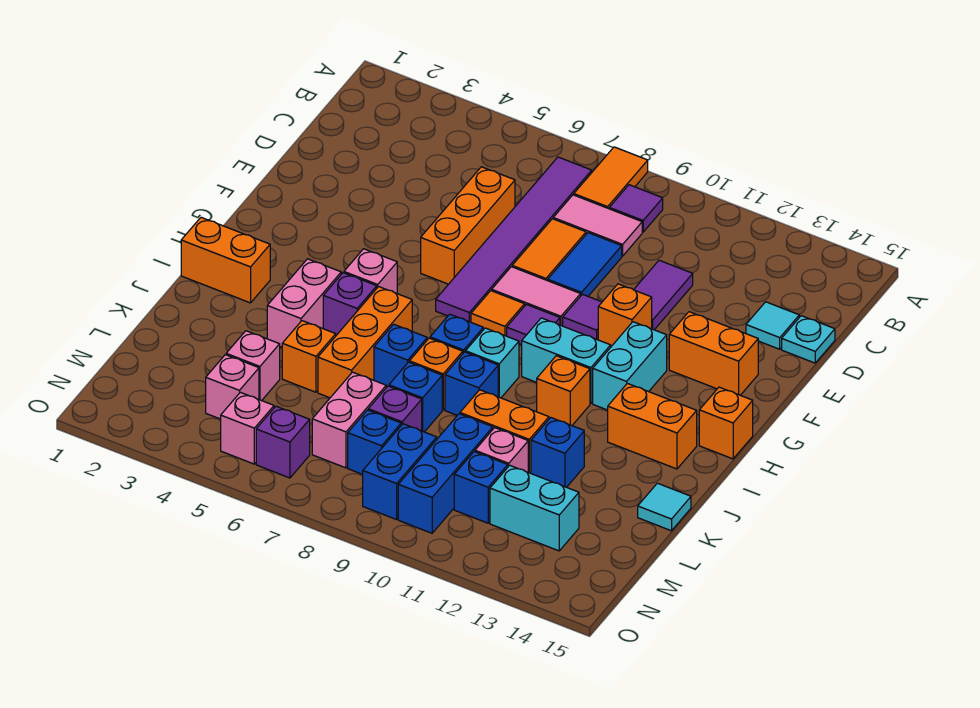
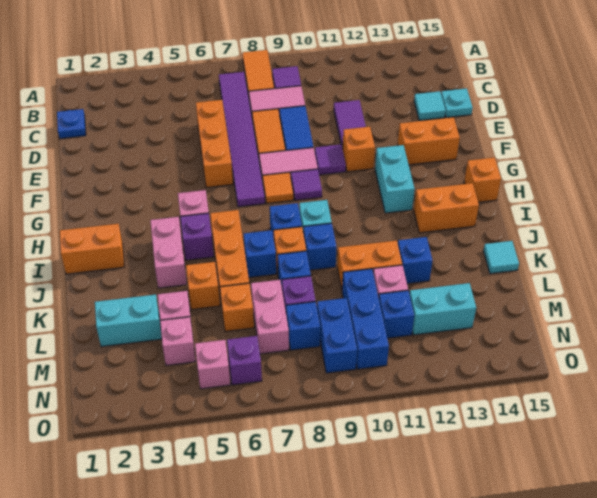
none -> blue plate C1 level 1
cyan brick H10:H11 level 1 -> cyan brick L2:L3 level 1
orange brick I11 level 1 -> orange brick L6 level 1

